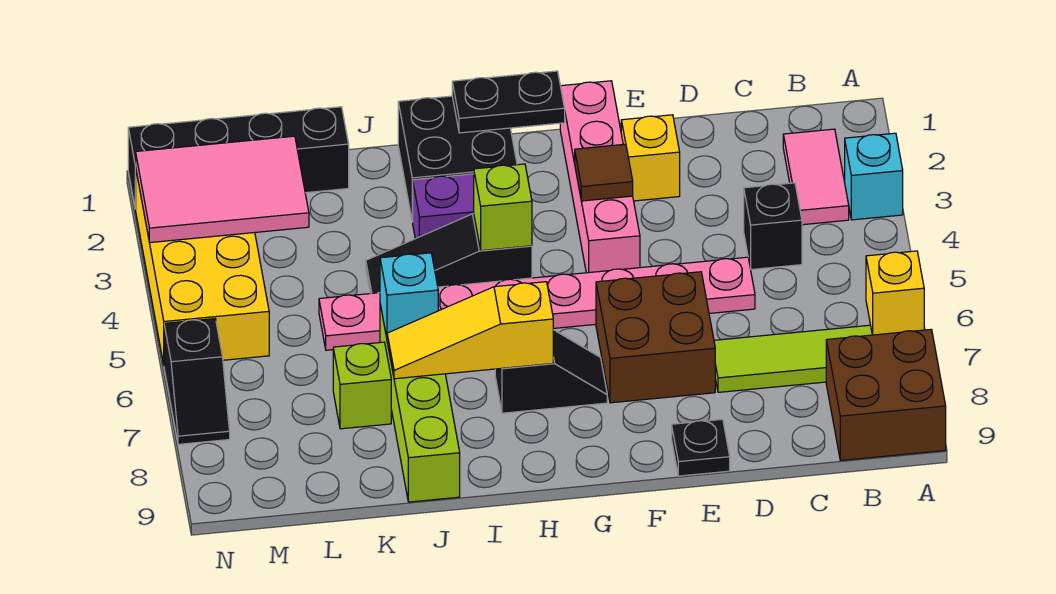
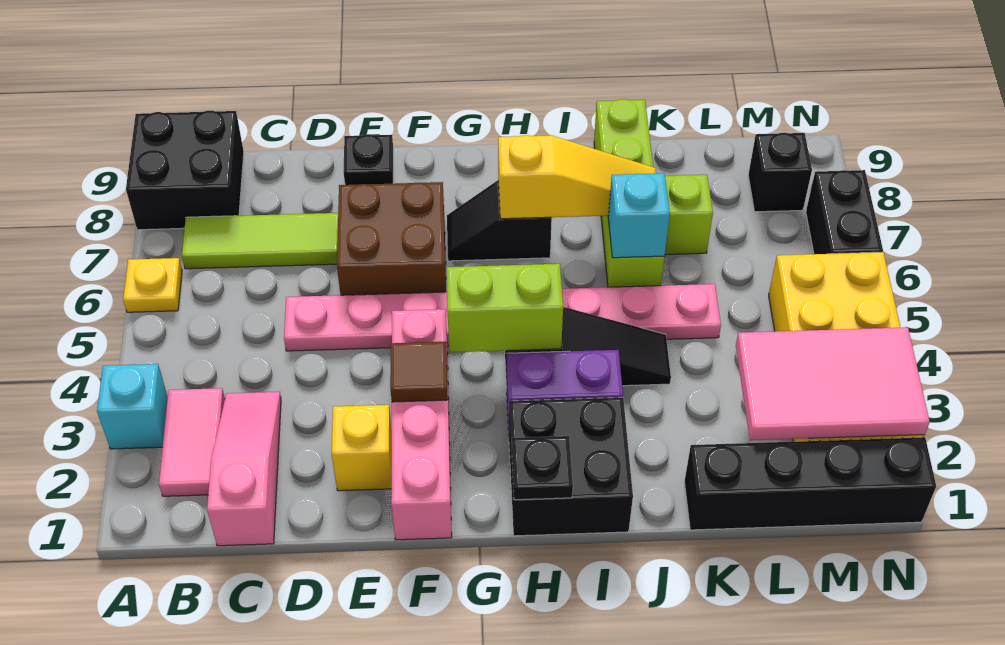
yellow brick A6 level 1 -> yellow plate A6 level 1
brown brick A8:B9 level 1 -> black brick A8:B9 level 1
none -> pink slope C1:C3 level 1 top 1
black brick C4 level 1 -> black brick M8 level 1
black plate G1:H1 level 2 -> black plate H1 level 2
lime brick H4 level 2 -> lime brick G4:H4 level 2
black slope N6:N7 level 1 top 6 -> black brick N6:N7 level 1

